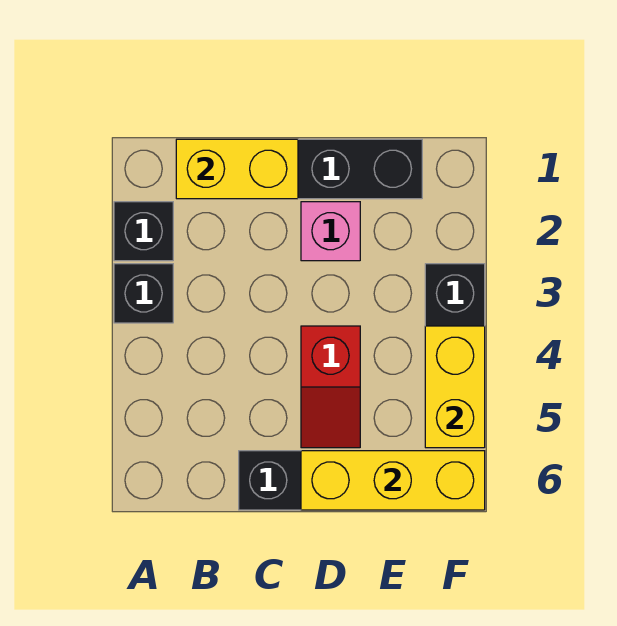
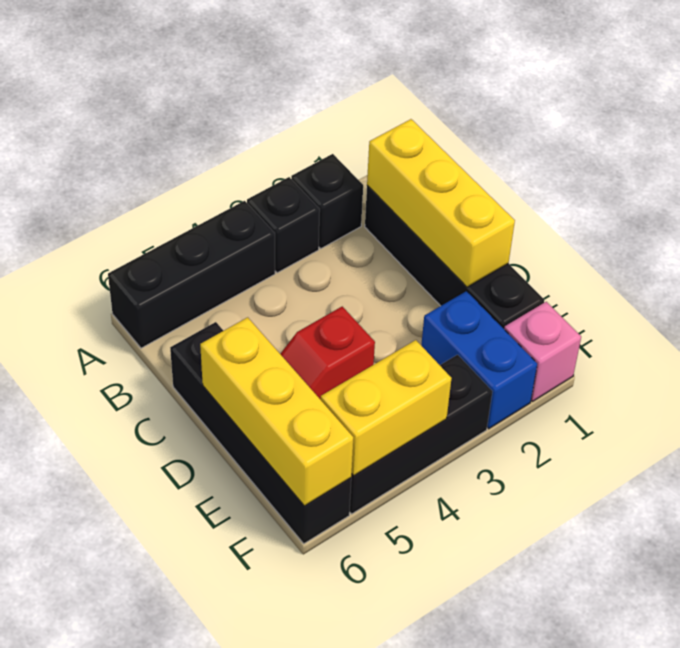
none -> black brick A4:A6 level 1
yellow brick B1:C1 level 2 -> yellow brick B1:D1 level 2
pink brick D2 level 1 -> pink brick F1 level 1
none -> blue brick E2:F2 level 1

